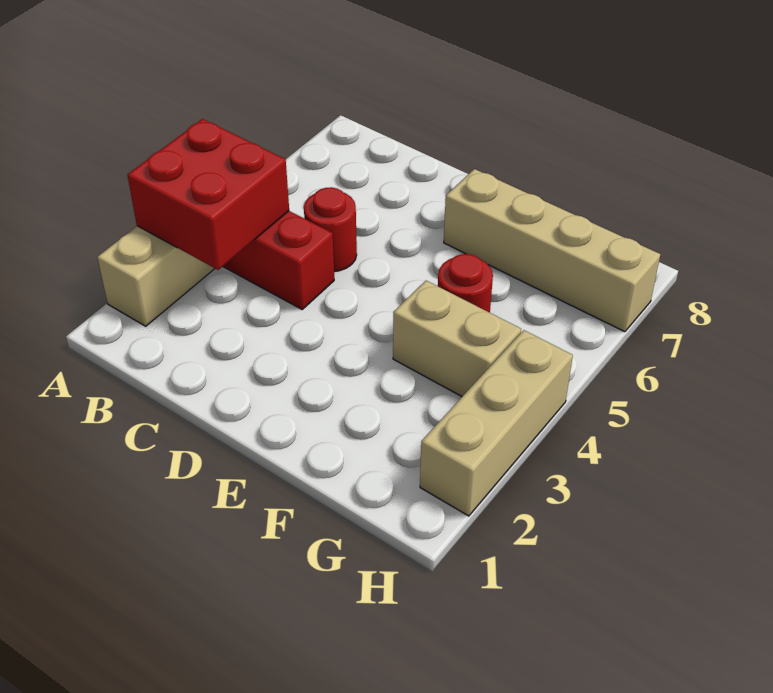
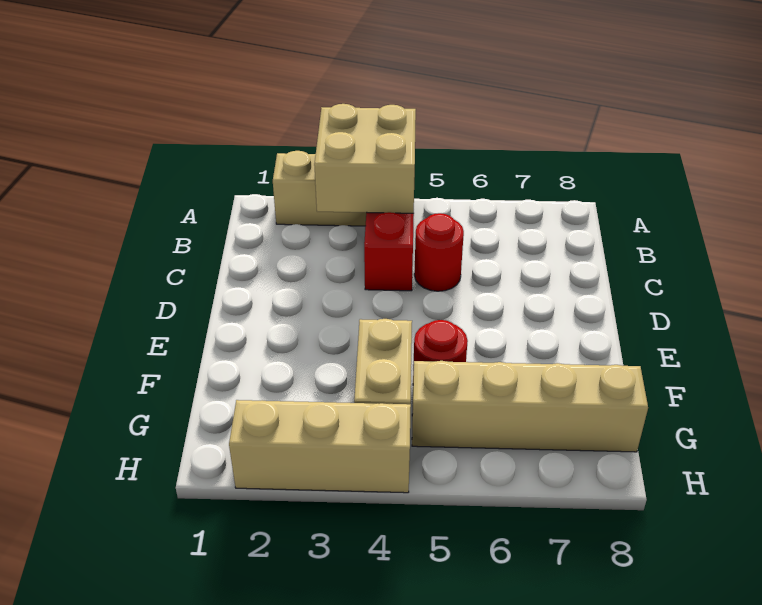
red brick A3:B4 level 2 -> tan brick A3:B4 level 2
tan brick E7:H7 level 1 -> tan brick G5:G8 level 1

